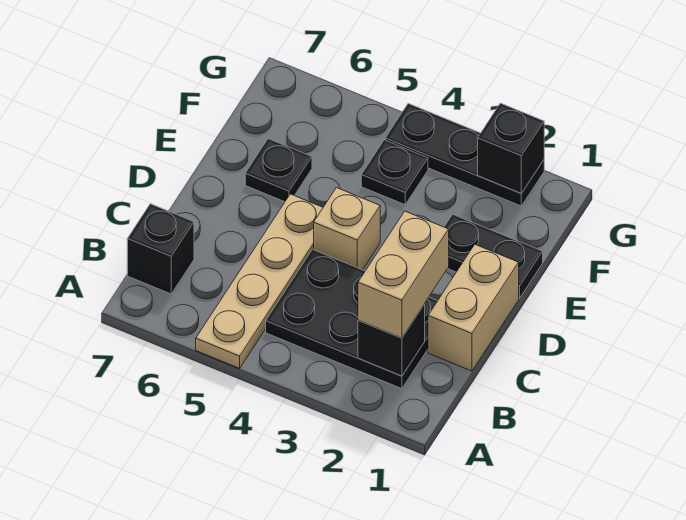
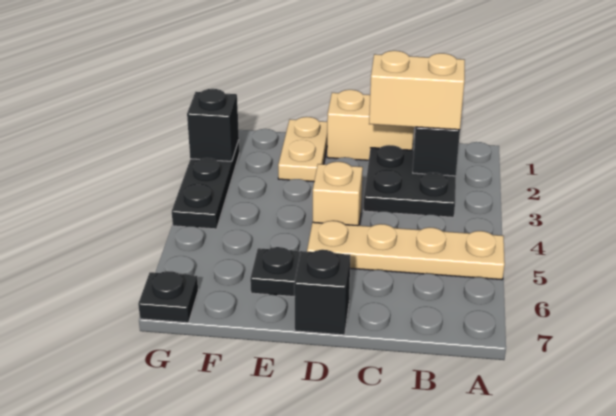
black plate B2:C4 level 1 -> black plate B2:C3 level 1
black brick B7 level 1 -> black brick D7 level 1
black plate E1:E2 level 1 -> tan plate E1:E2 level 1
black plate F4 level 1 -> black plate G7 level 1

